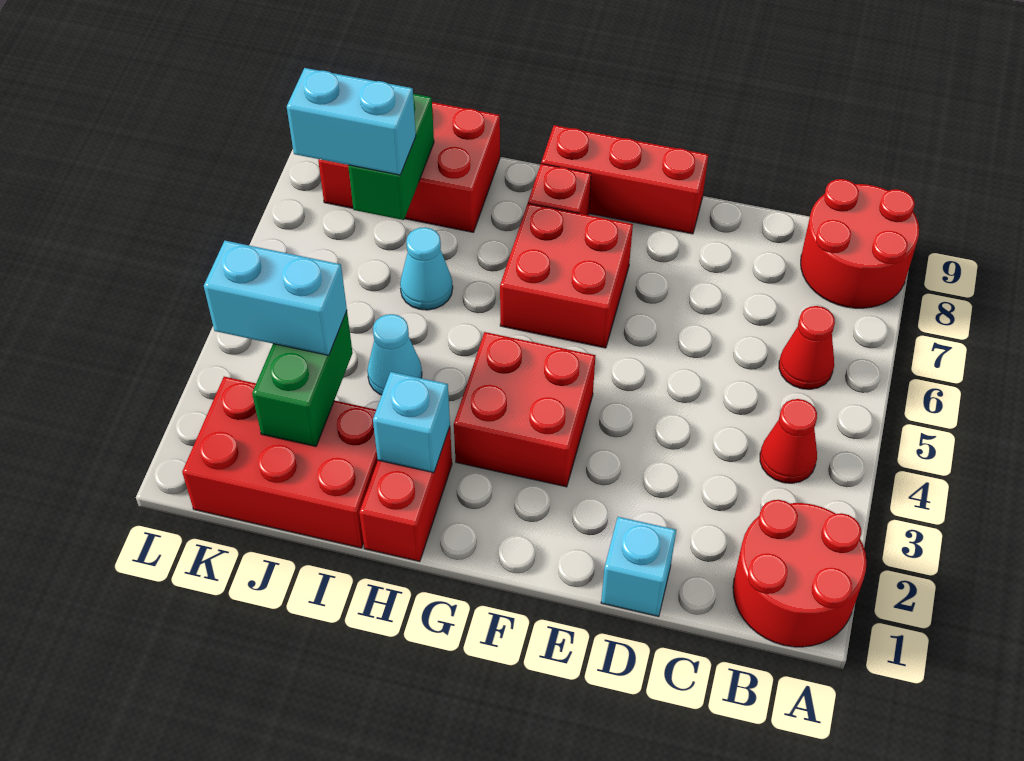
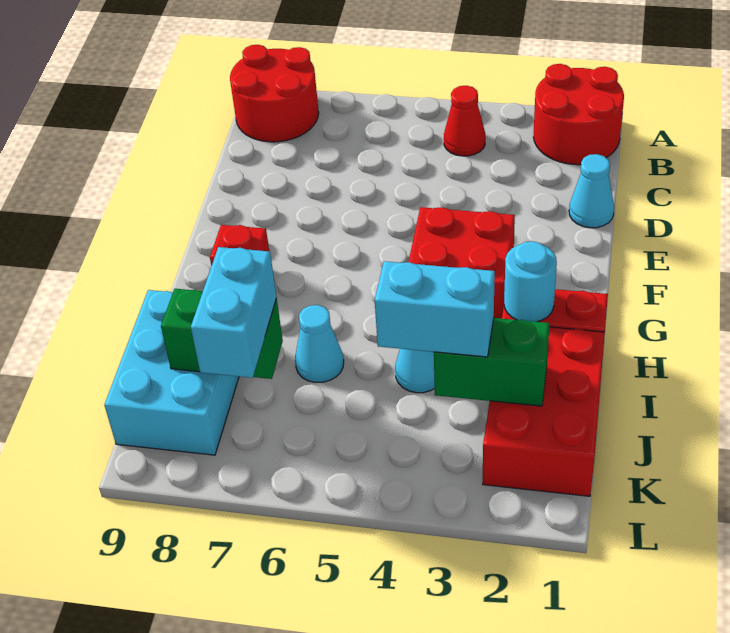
red cone B6 level 1 -> none
cyan brick D1 level 1 -> cyan cone D1 level 1
red brick E9:G9 level 1 -> none
red brick F6:G7 level 1 -> none
cyan brick H2 level 2 -> cyan round brick H2 level 2
red brick I8:K9 level 1 -> cyan brick I8:K9 level 1
cyan brick J3:K3 level 3 -> cyan brick J3:J4 level 3

